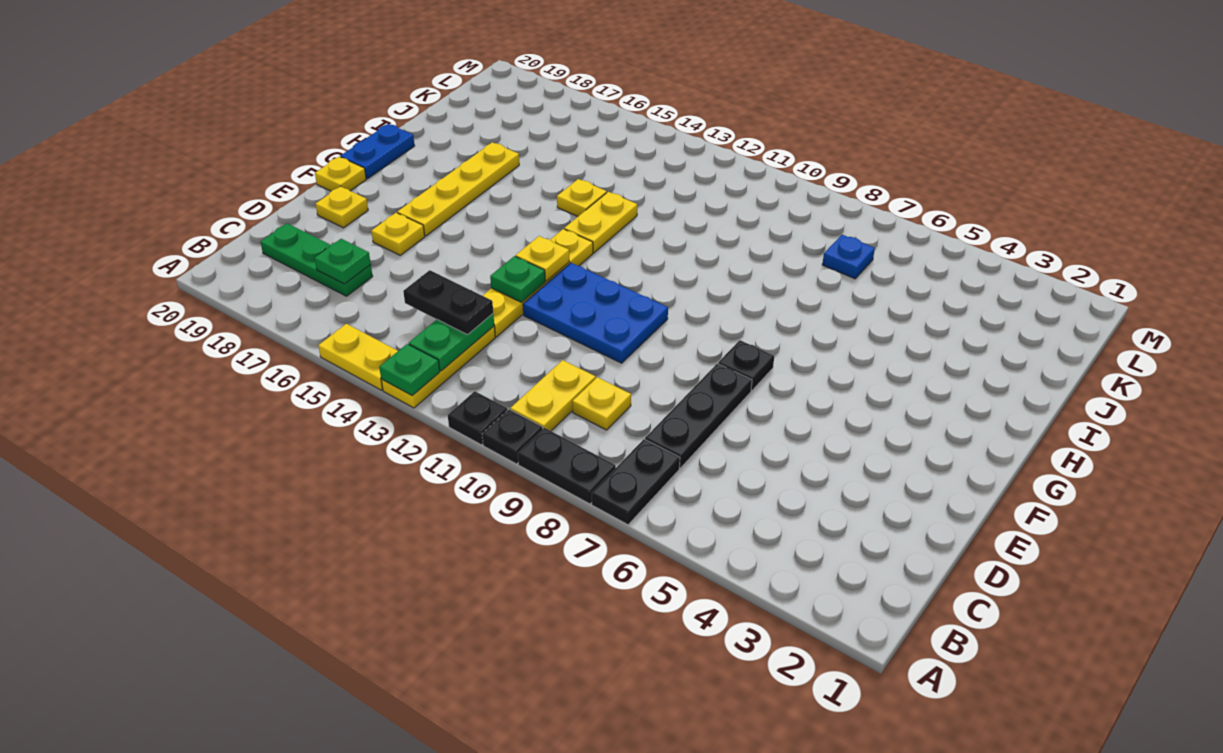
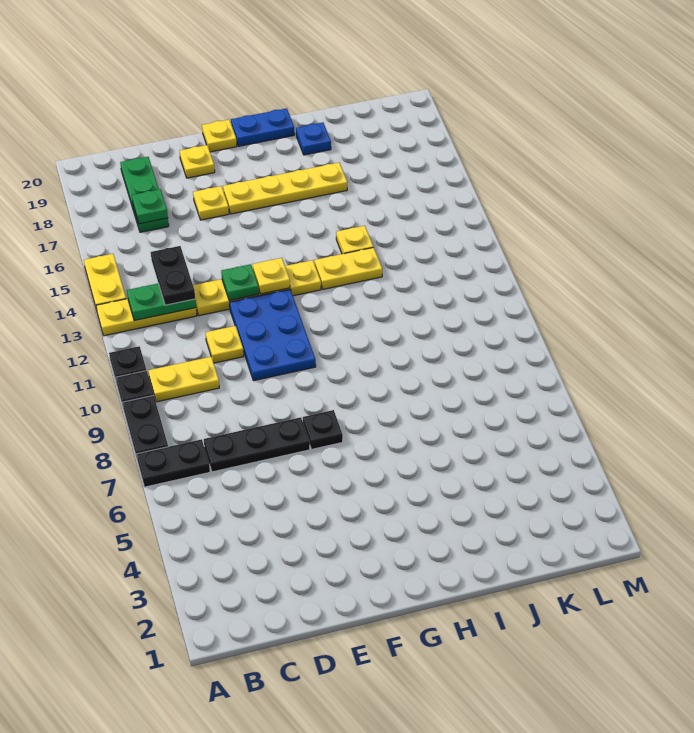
green plate A13 level 2 -> none
yellow plate C9 level 1 -> yellow plate D11 level 1
blue plate K7 level 1 -> blue plate I19 level 1

